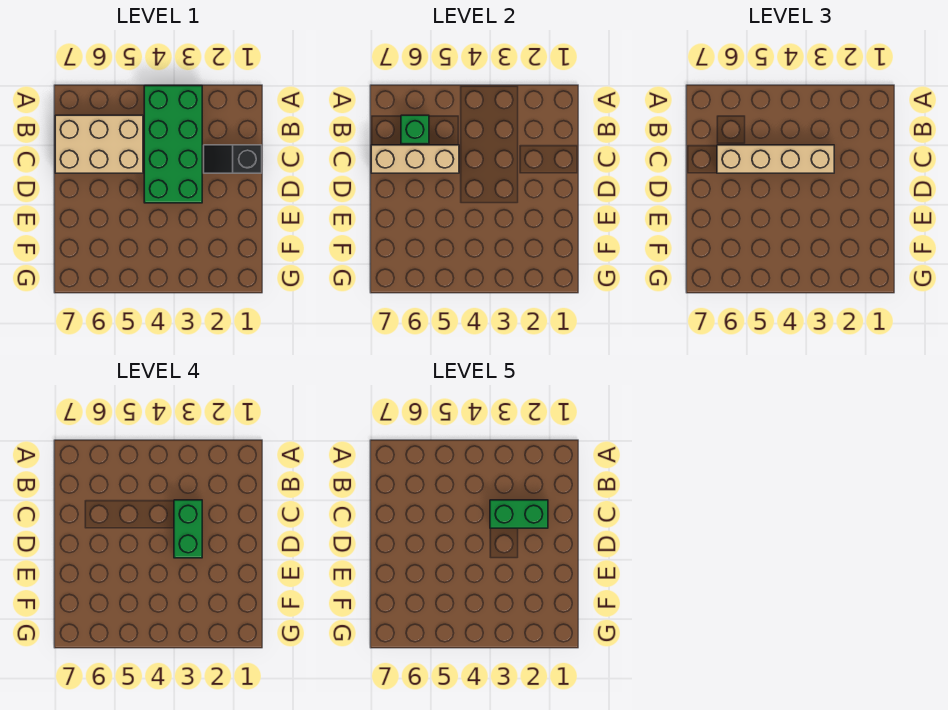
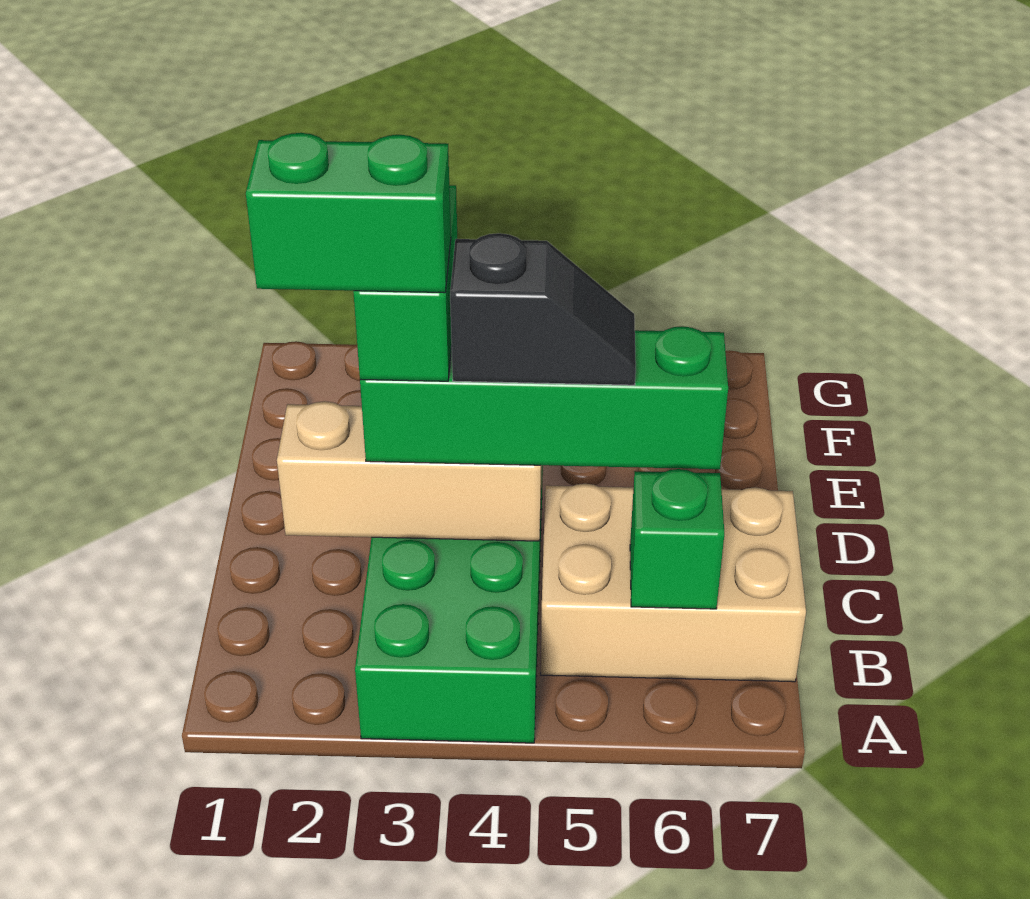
black slope C1:C2 level 1 top 1 -> black slope C4:C5 level 4 top 4
tan brick C3:C6 level 3 -> green brick C3:C6 level 3
tan brick C5:C7 level 2 -> tan brick C2:C4 level 2

